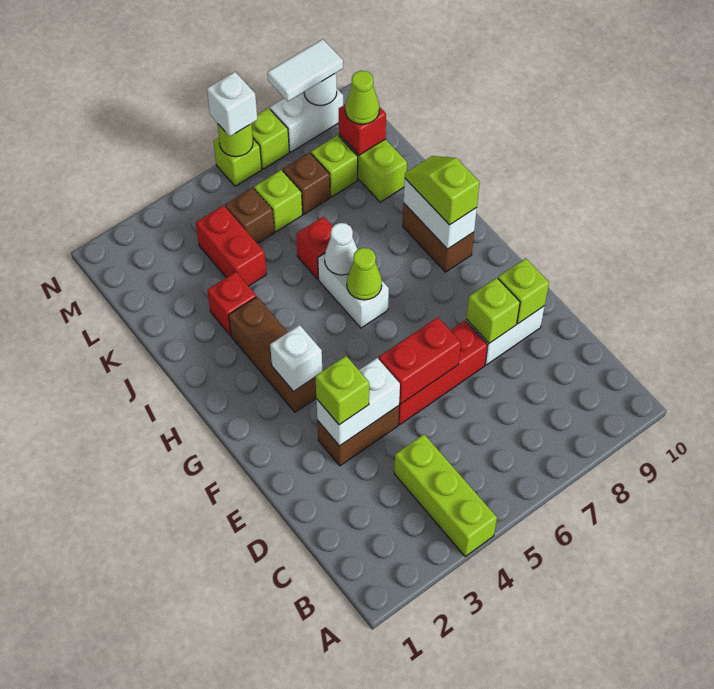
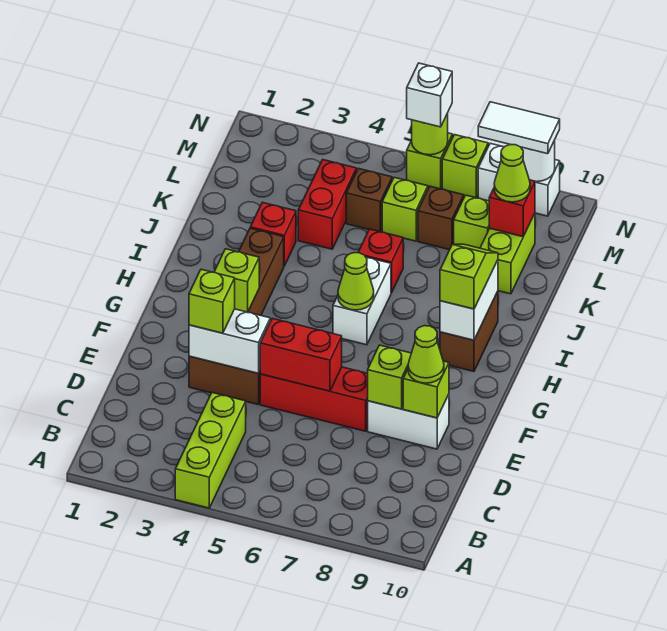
none -> lime cone E9 level 3
white brick G3 level 2 -> lime brick G3 level 2
white cone I6 level 2 -> none

